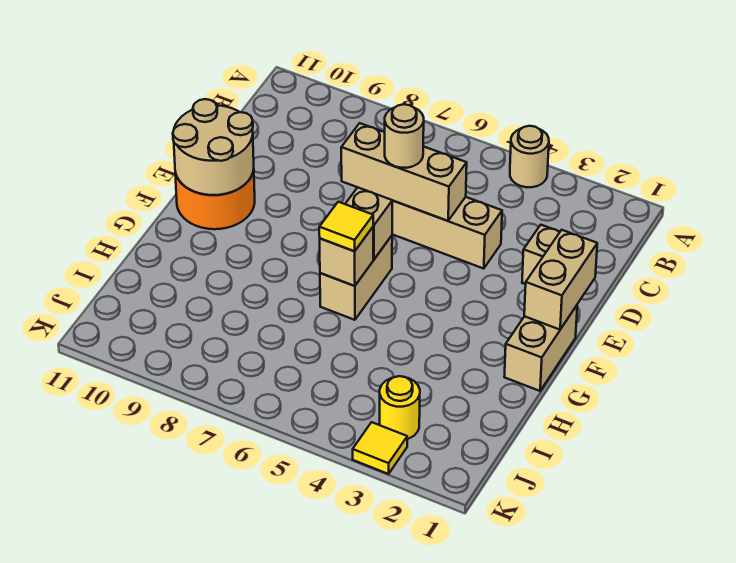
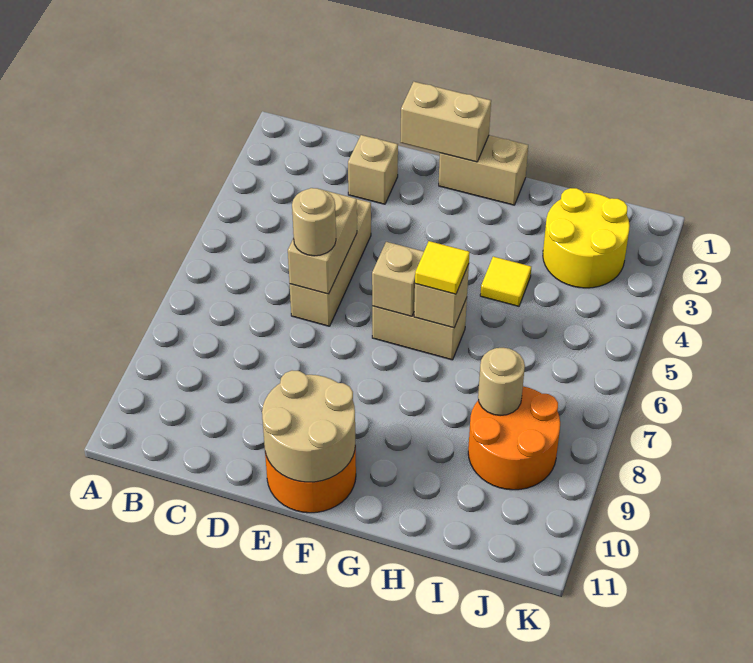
tan round brick A4 level 1 -> tan round brick I8 level 2
tan brick D5:D7 level 2 -> tan brick D5:D6 level 2
none -> orange round brick I8:J9 level 1
yellow round brick J3 level 1 -> yellow round brick I2:J3 level 1
yellow tile K3 level 1 -> yellow tile H4 level 1

